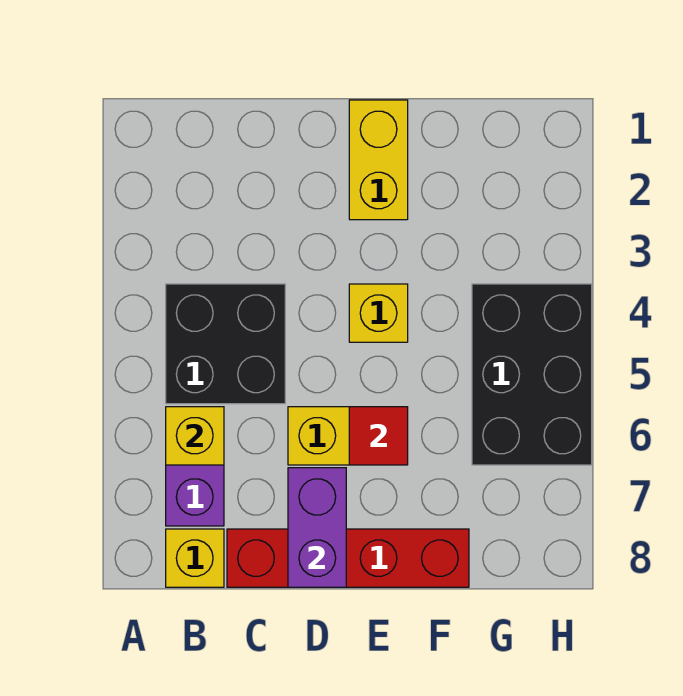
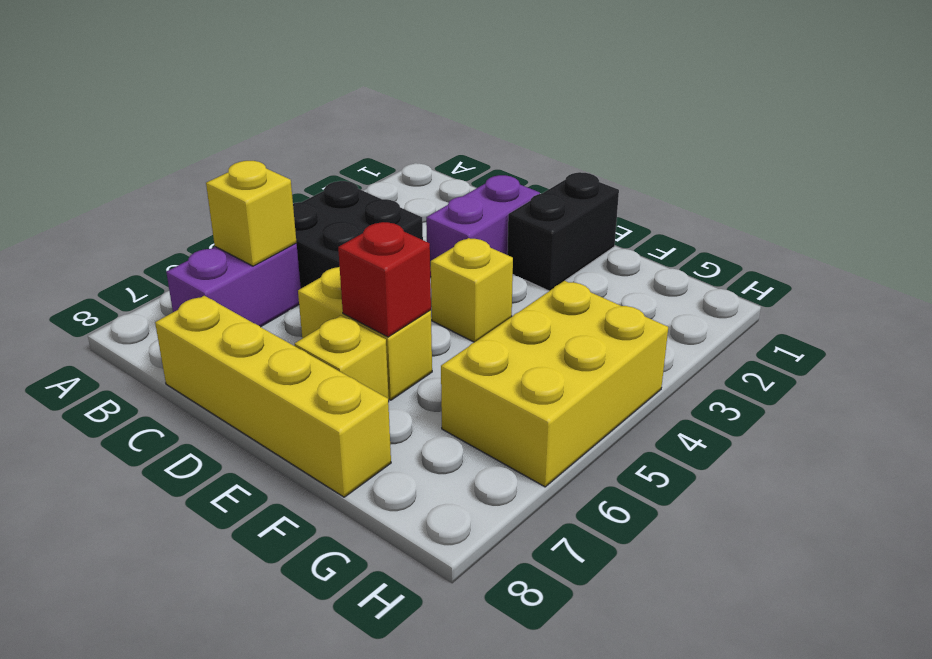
yellow brick B8 level 1 -> yellow brick E7 level 1
red brick C8:F8 level 1 -> yellow brick C8:F8 level 1
purple brick D7:D8 level 2 -> purple brick D2:D3 level 1
yellow brick E1:E2 level 1 -> black brick E1:E2 level 1
red tile E6 level 2 -> red brick E6 level 2
black brick G4:H6 level 1 -> yellow brick G4:H6 level 1

